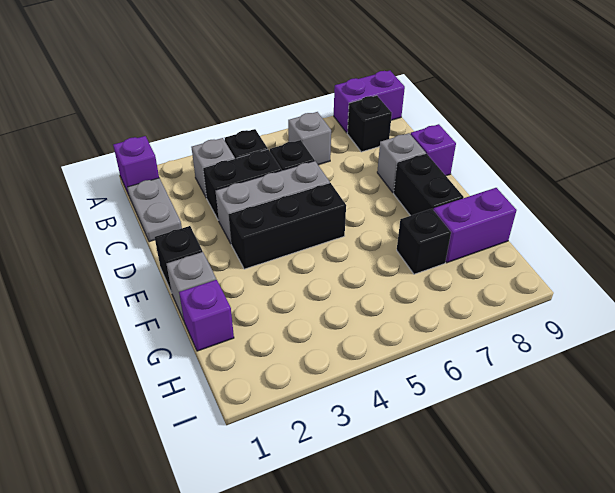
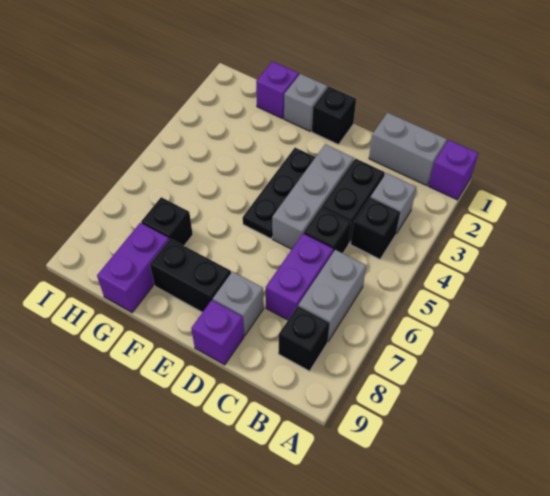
purple brick A8:A9 level 1 -> purple brick C6:C7 level 1
grey plate B1:C1 level 1 -> grey brick B1:C1 level 1
grey brick B6 level 1 -> grey brick B6:B7 level 1
black brick E3:E5 level 1 -> black plate E3:E5 level 1

